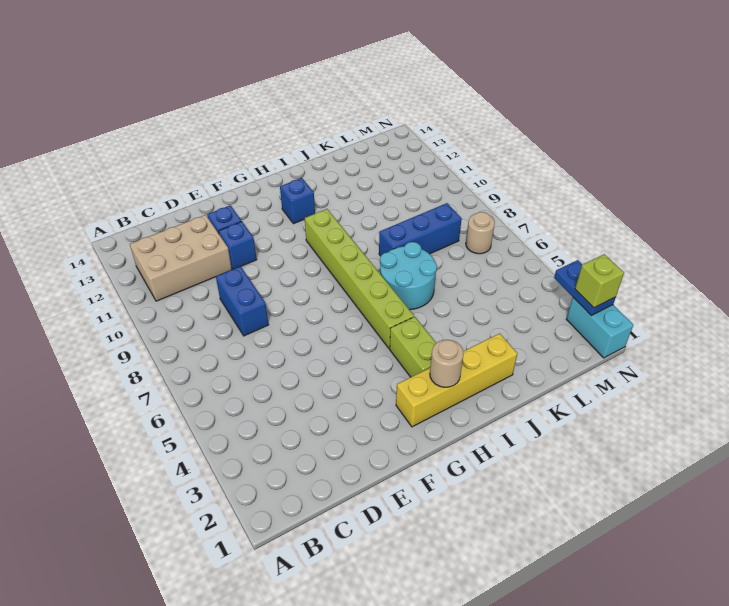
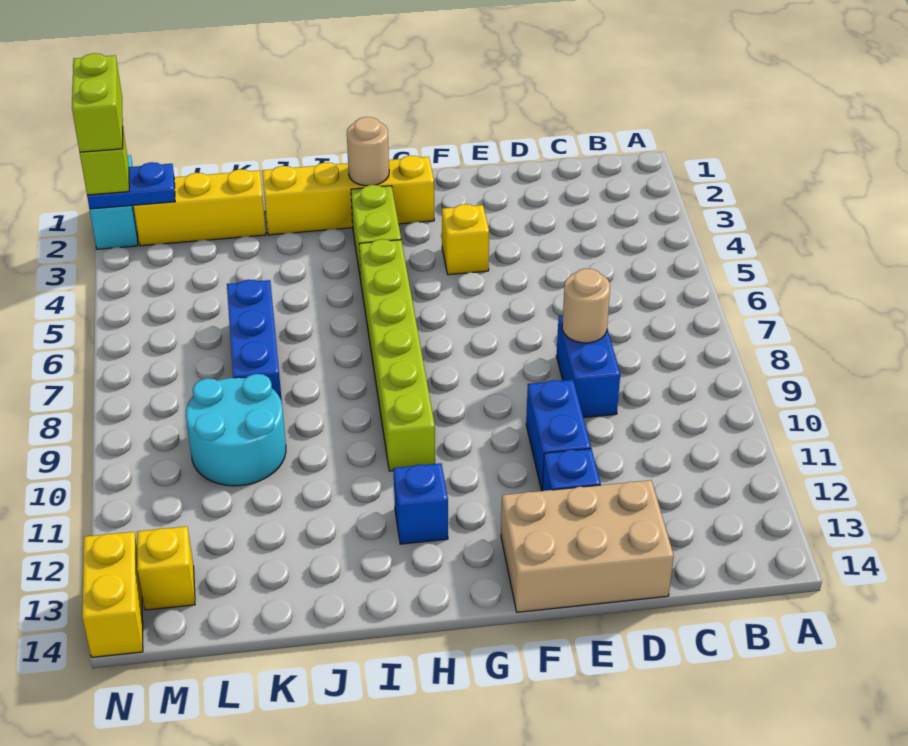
tan brick B11:D12 level 1 -> tan brick D13:F14 level 1
blue brick E11 level 1 -> blue brick E10:E11 level 1
none -> yellow brick F4 level 1
cyan round brick I6:J7 level 1 -> cyan round brick K9:L10 level 1
blue brick J8:L8 level 1 -> blue brick K6:K8 level 1
none -> yellow brick K2:M2 level 1
tan round brick M7 level 1 -> tan round brick D8 level 2
none -> yellow brick M13 level 1
none -> lime brick N1:N2 level 4
blue plate N2:N3 level 2 -> blue plate M2:N2 level 2
none -> yellow brick N13:N14 level 1

